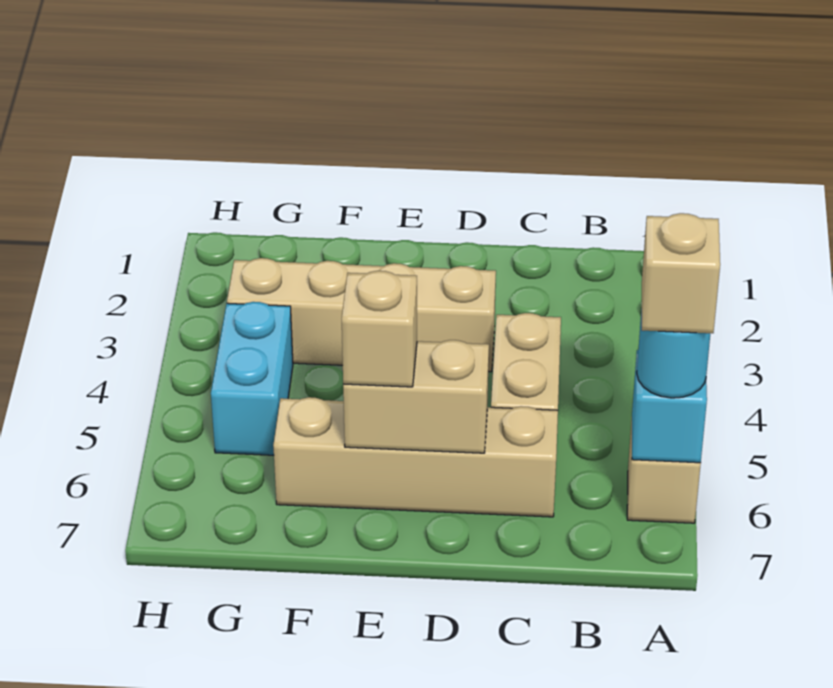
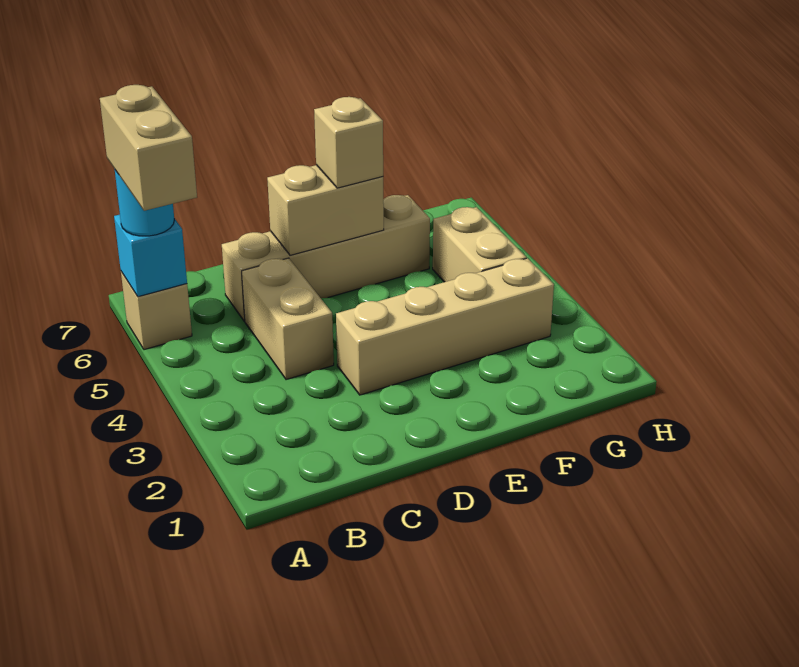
tan brick A6 level 4 -> tan brick A5:A6 level 4
cyan brick G4:G5 level 1 -> tan brick G4:G5 level 1

